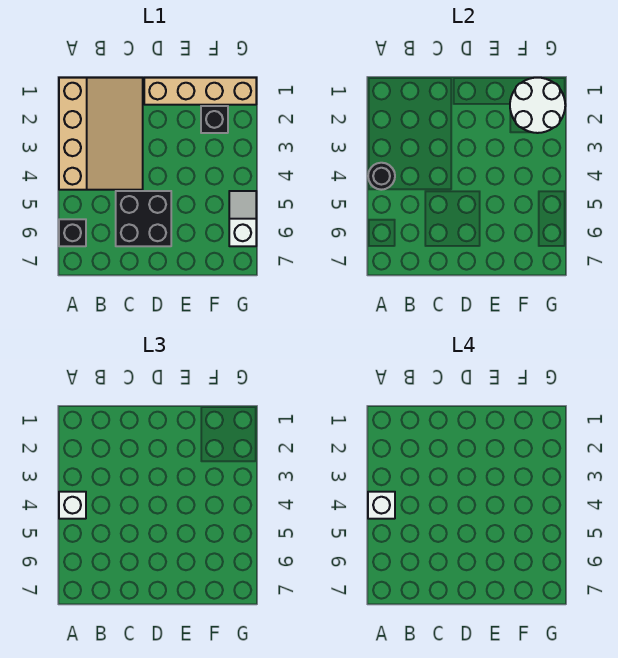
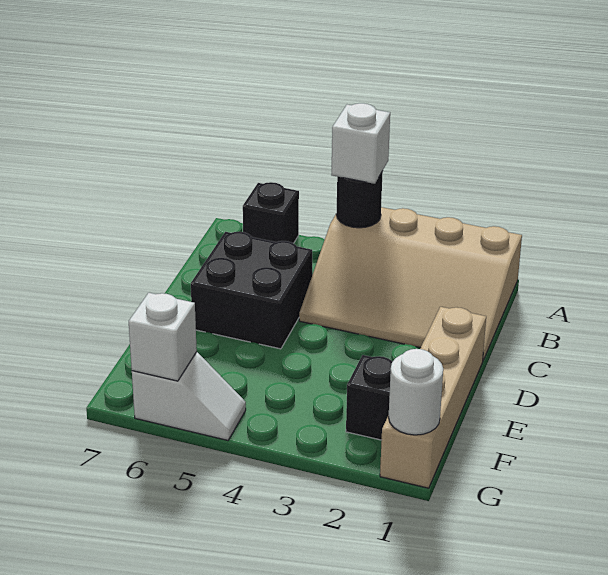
white brick A4 level 4 -> white brick G6 level 2
white round brick F1:G2 level 2 -> white round brick G1 level 2

